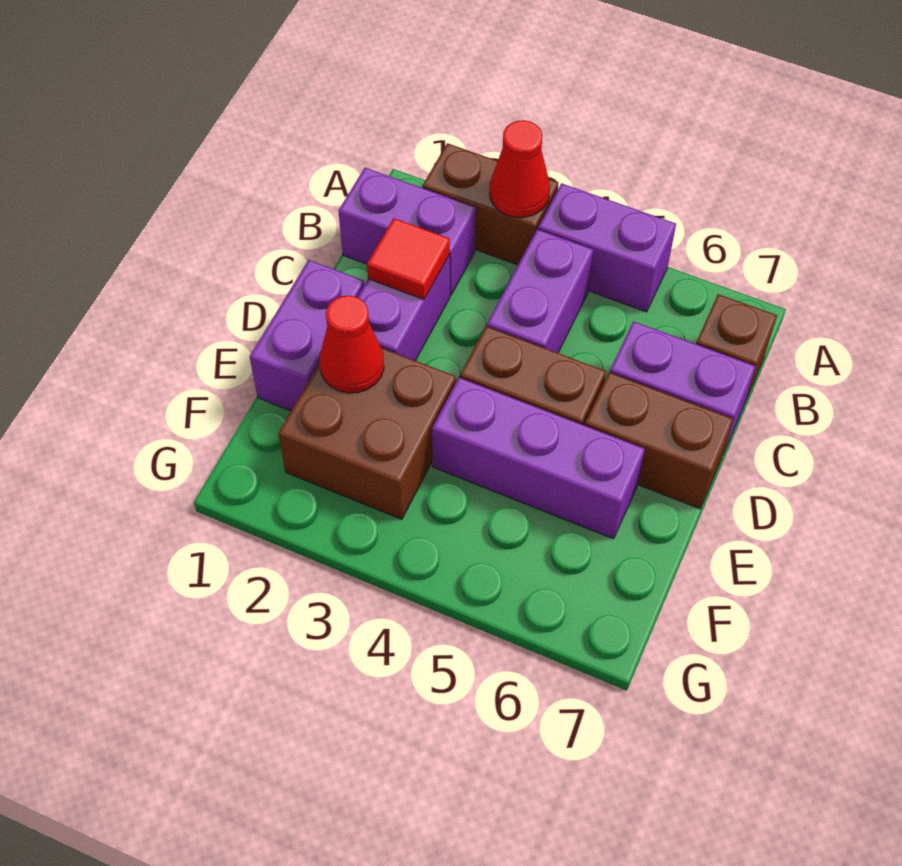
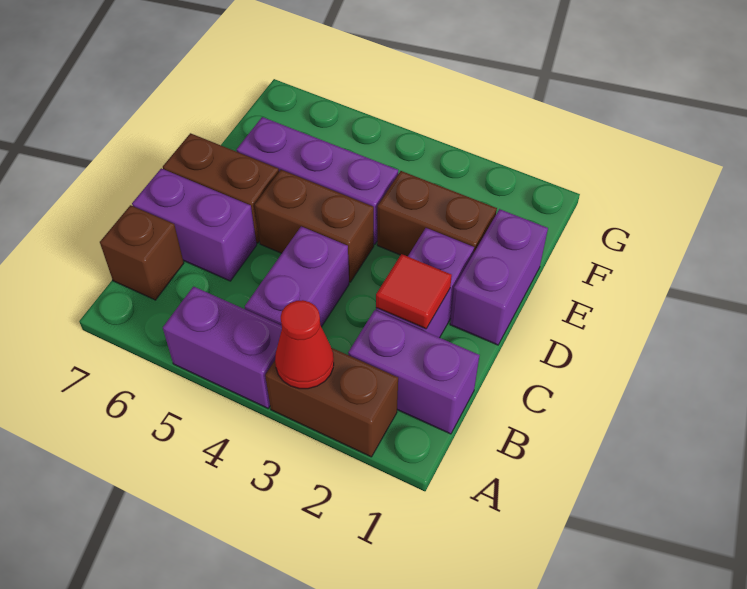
brown brick E2:F3 level 1 -> brown brick E2:E3 level 1
red cone E2 level 2 -> none

